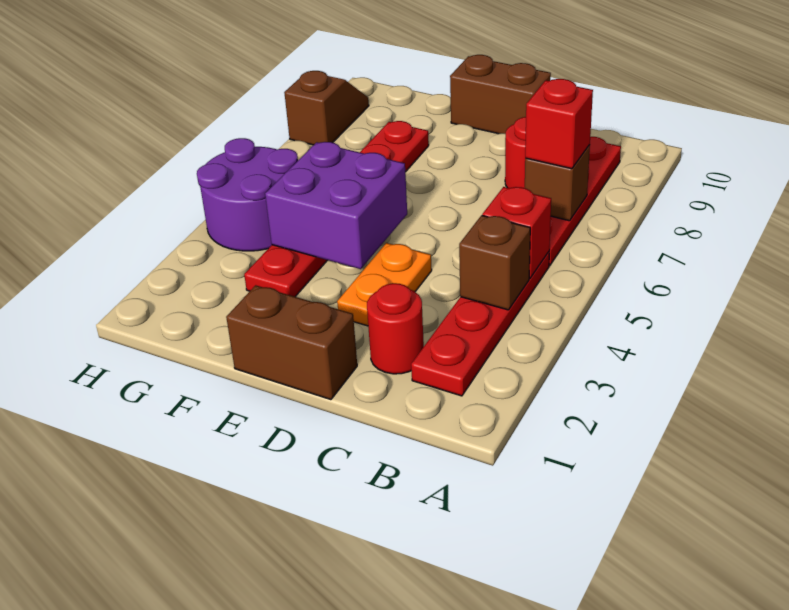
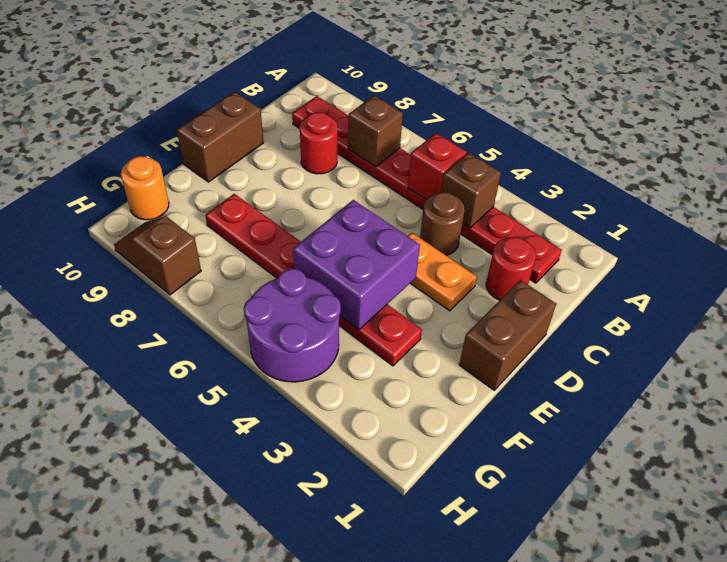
red brick B7 level 3 -> none
none -> brown round brick C4 level 1
none -> orange round brick G10 level 1

